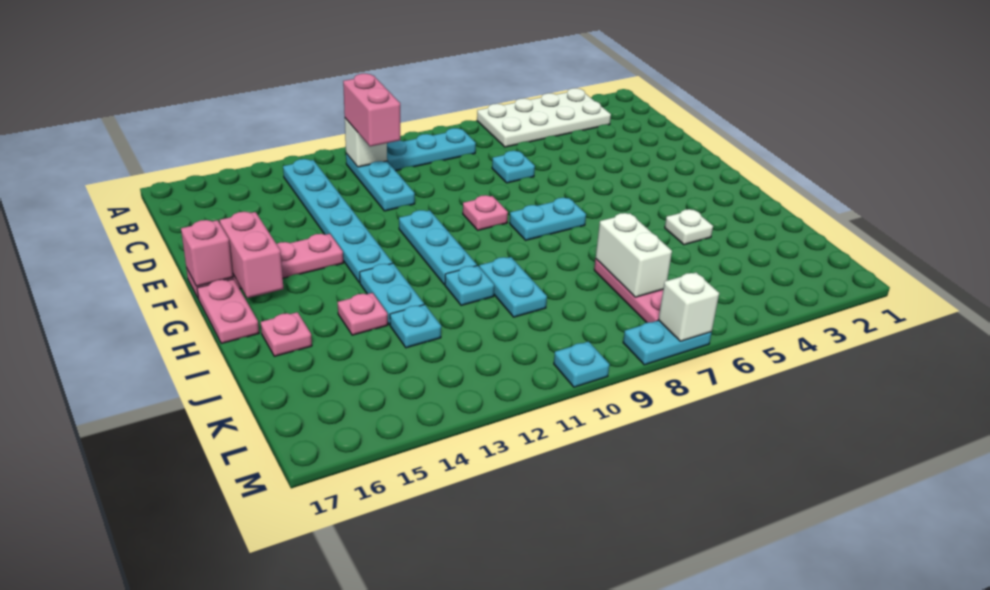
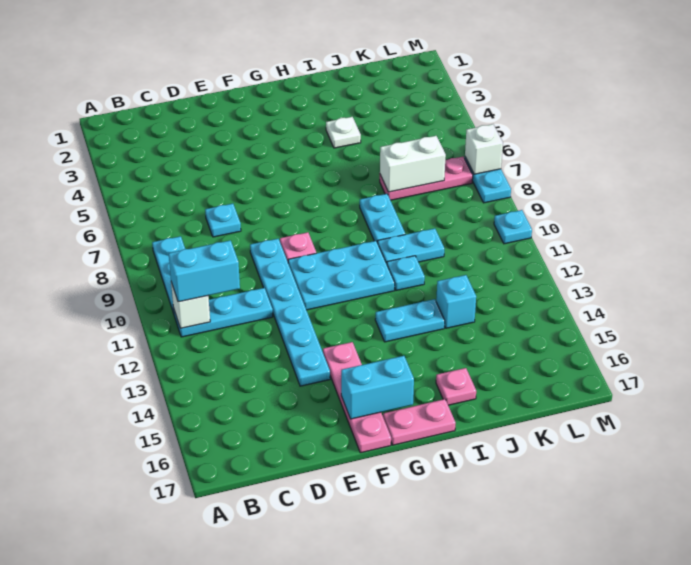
white plate A3:B6 level 1 -> none
pink brick B11:C11 level 3 -> cyan brick B11:C11 level 3
cyan plate B13:G13 level 1 -> cyan plate E9:E14 level 1
cyan plate F11:H11 level 1 -> cyan plate F10:H11 level 1
pink brick F16:G16 level 2 -> cyan brick F16:G16 level 2
pink brick F17 level 2 -> none
cyan plate G7:G8 level 1 -> cyan plate I8:I9 level 1
pink plate I14 level 1 -> none
cyan plate J13 level 1 -> cyan brick J13 level 1

